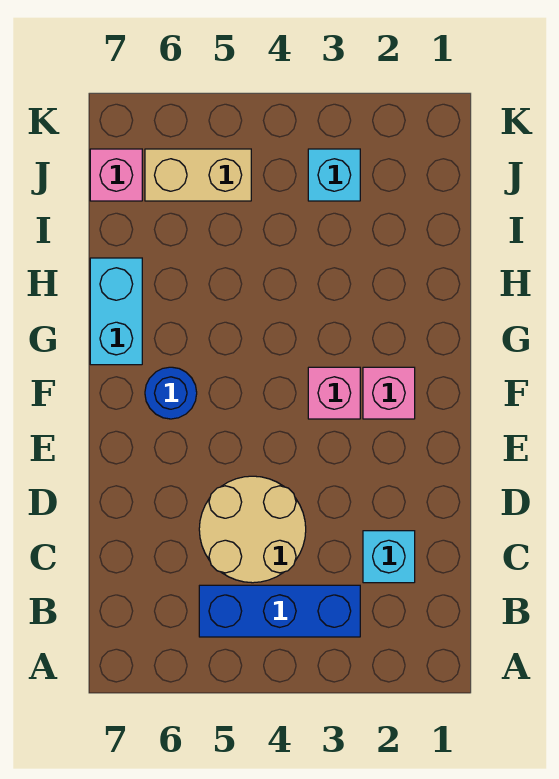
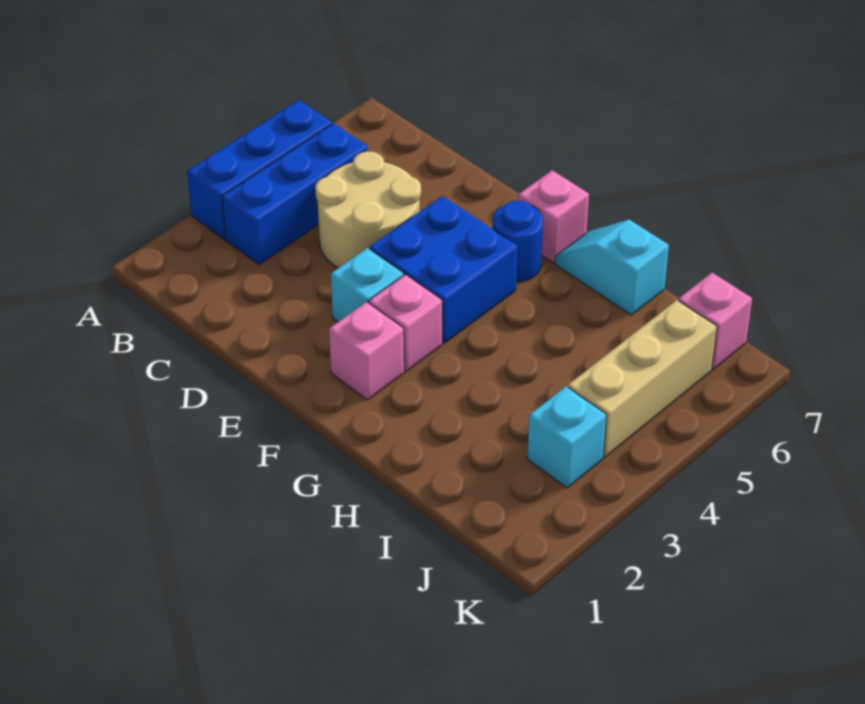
none -> blue brick A3:A5 level 1
cyan brick C2 level 1 -> cyan brick E3 level 1
none -> blue brick E4:F5 level 1
none -> pink brick F7 level 1
cyan brick G7:H7 level 1 -> cyan slope G7:H7 level 1 top H
tan brick J5:J6 level 1 -> tan brick J4:J6 level 1

